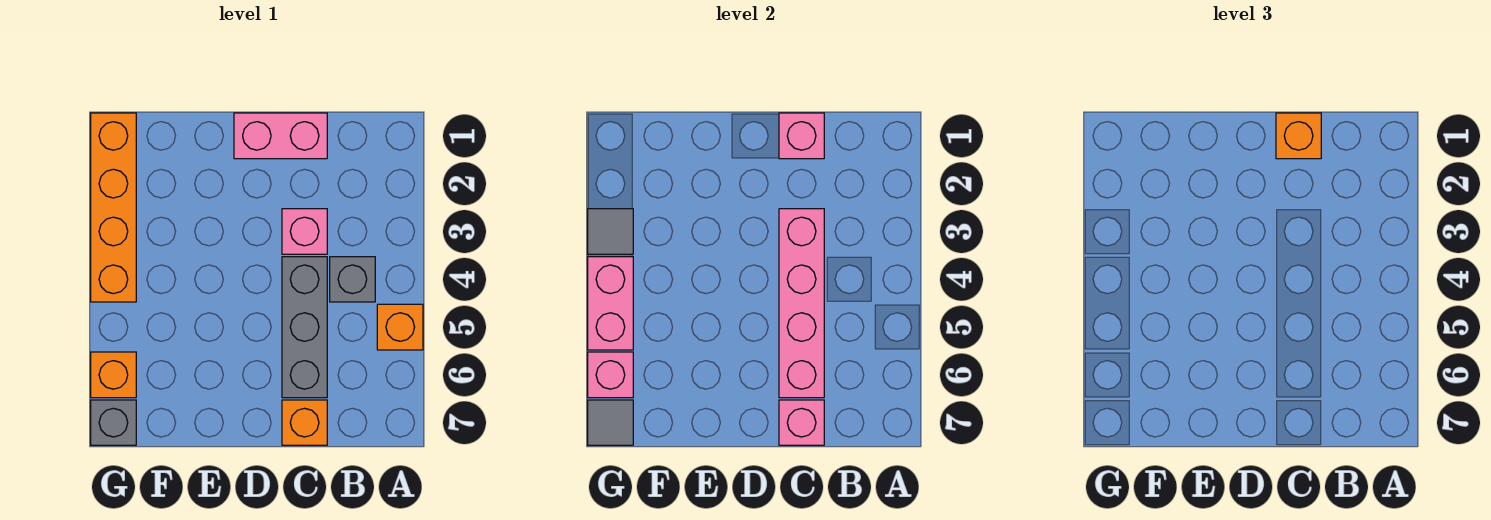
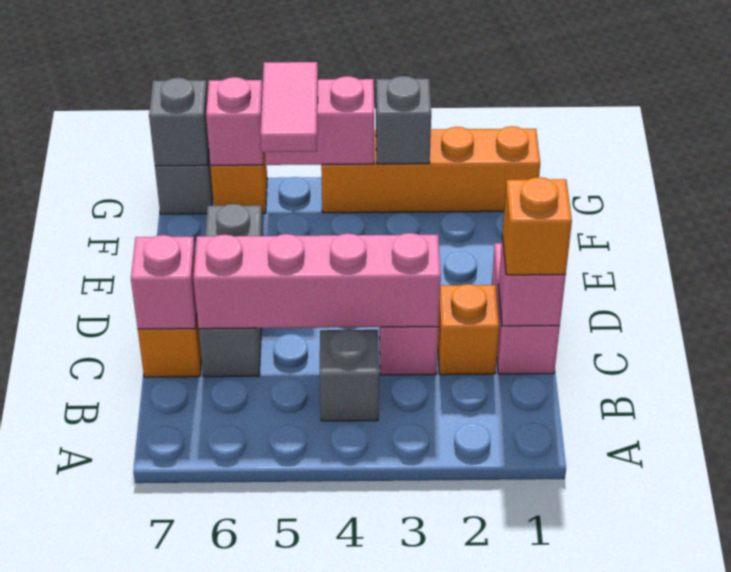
orange brick A5 level 1 -> orange brick C2 level 1
grey brick C4:C6 level 1 -> grey brick C6:E6 level 1
none -> pink tile F5:G5 level 3
grey tile G3 level 2 -> grey brick G3 level 2
grey tile G7 level 2 -> grey brick G7 level 2

